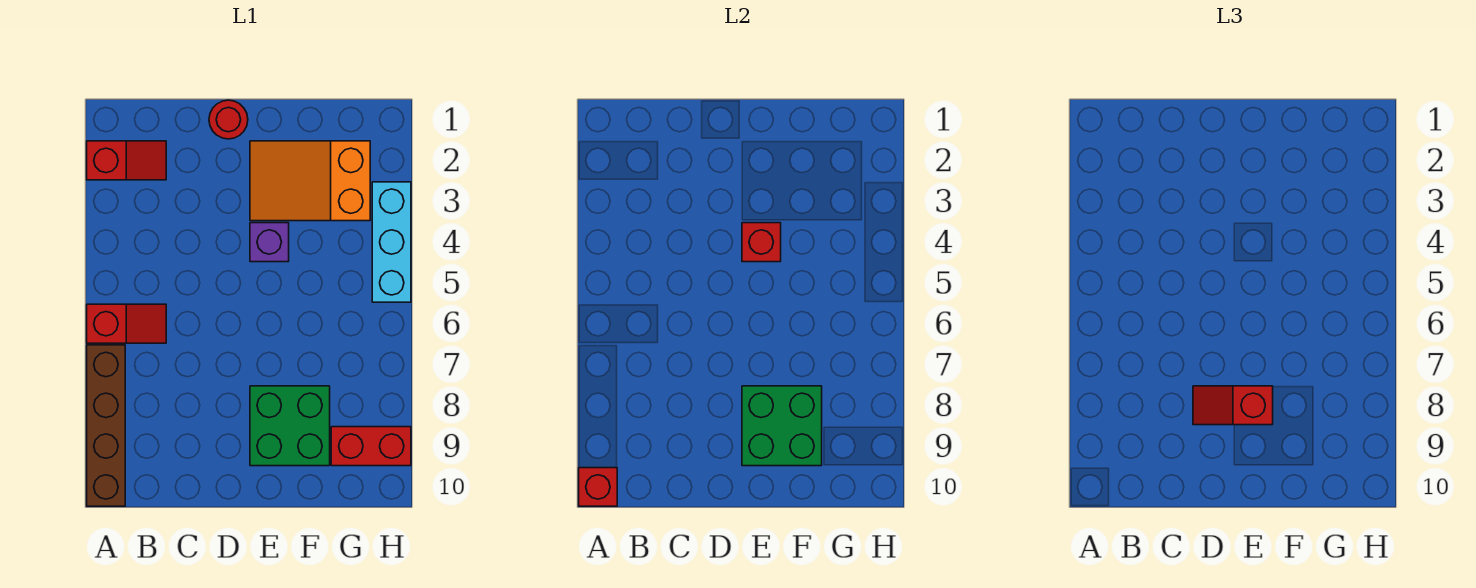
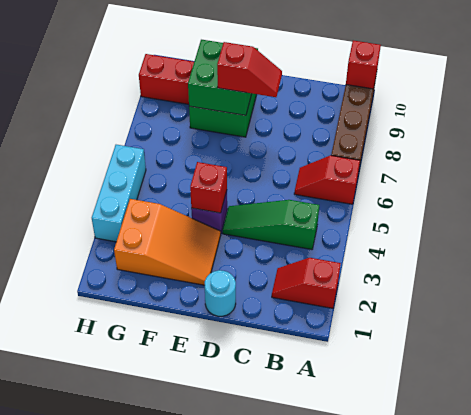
none -> green slope B4:D4 level 1 top B
red round brick D1 level 1 -> cyan round brick D1 level 1

